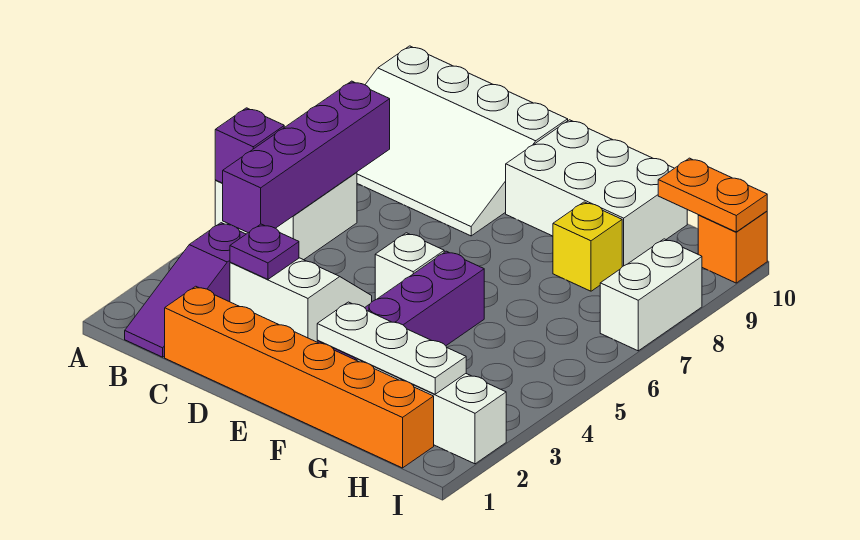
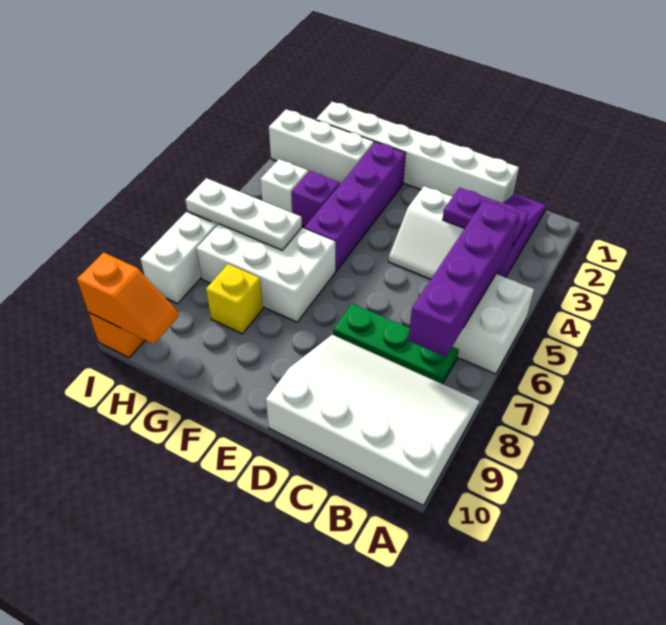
purple brick A5 level 2 -> purple brick G4 level 1
none -> green plate B7:D7 level 1
orange brick C1:H1 level 1 -> white brick C1:H1 level 1
purple plate C3 level 2 -> purple plate B3:C3 level 2
white brick E5 level 1 -> white brick H4 level 1
white brick E9:G10 level 1 -> white brick F6:H7 level 1
white plate F2:H2 level 2 -> white plate G6:I6 level 2
orange plate H10:I10 level 2 -> orange slope H10:I10 level 2 top I

